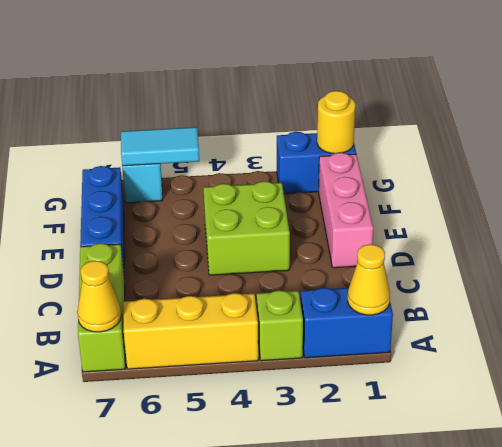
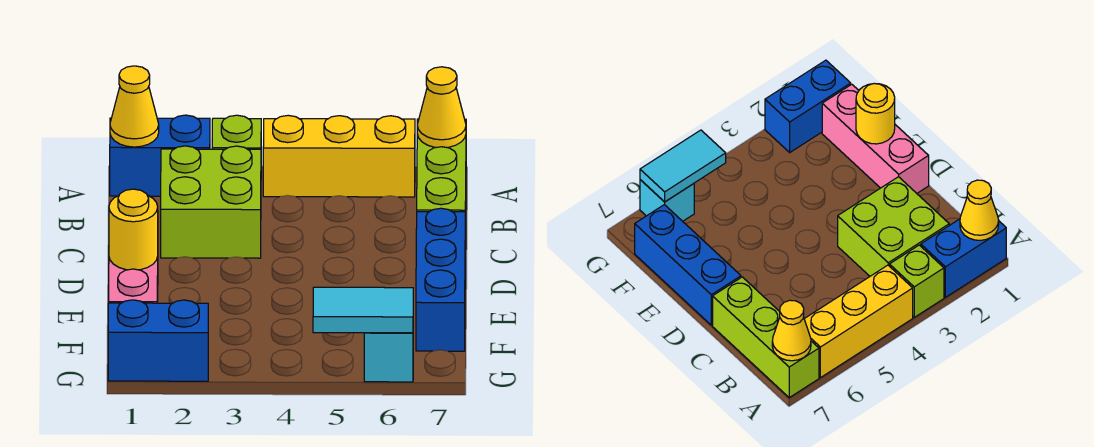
lime brick D3:E4 level 1 -> lime brick B2:C3 level 1
yellow round brick G1 level 2 -> yellow round brick E1 level 2

